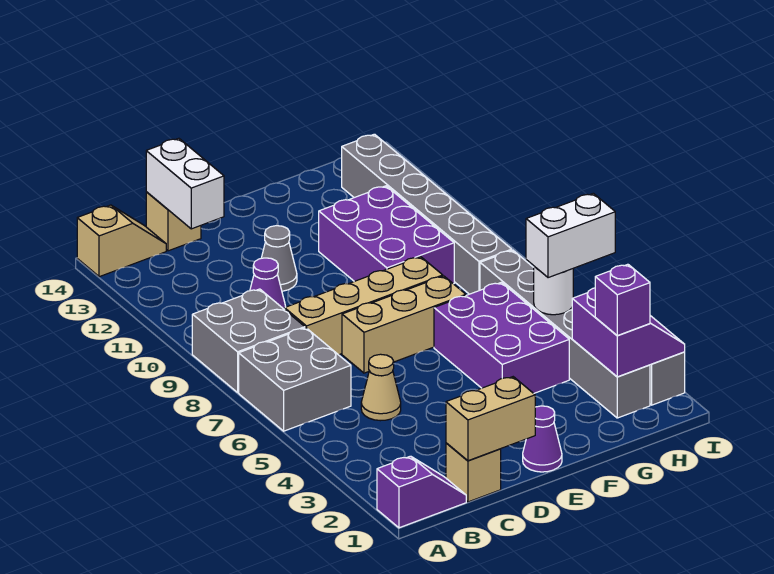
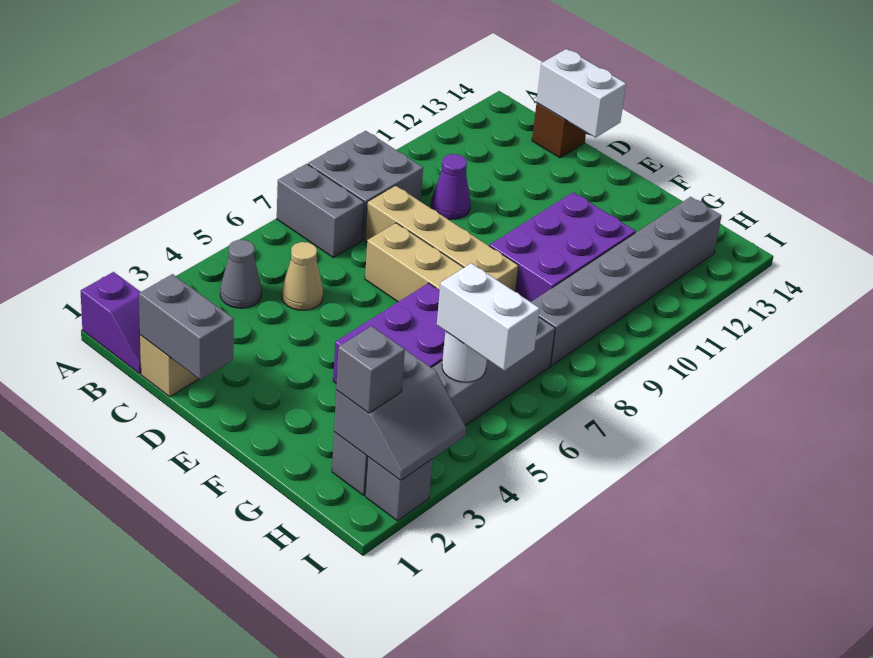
grey brick A6:B7 level 1 -> grey brick A7:B7 level 1
tan slope A14:B14 level 1 top A -> none
tan brick C1:D1 level 2 -> grey brick C1:D1 level 2
white brick C13:C14 level 2 -> white brick C14:D14 level 2
tan brick C14 level 1 -> brown brick C14 level 1
grey cone D11 level 1 -> grey cone B4 level 1
purple cone E1 level 1 -> none
purple slope H2:I3 level 2 top H -> grey slope H2:I3 level 2 top H
purple brick H2 level 3 -> grey brick H2 level 3

